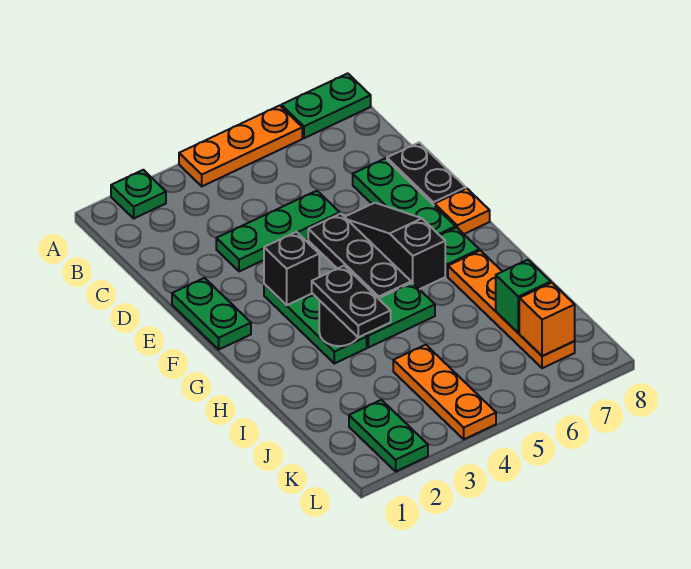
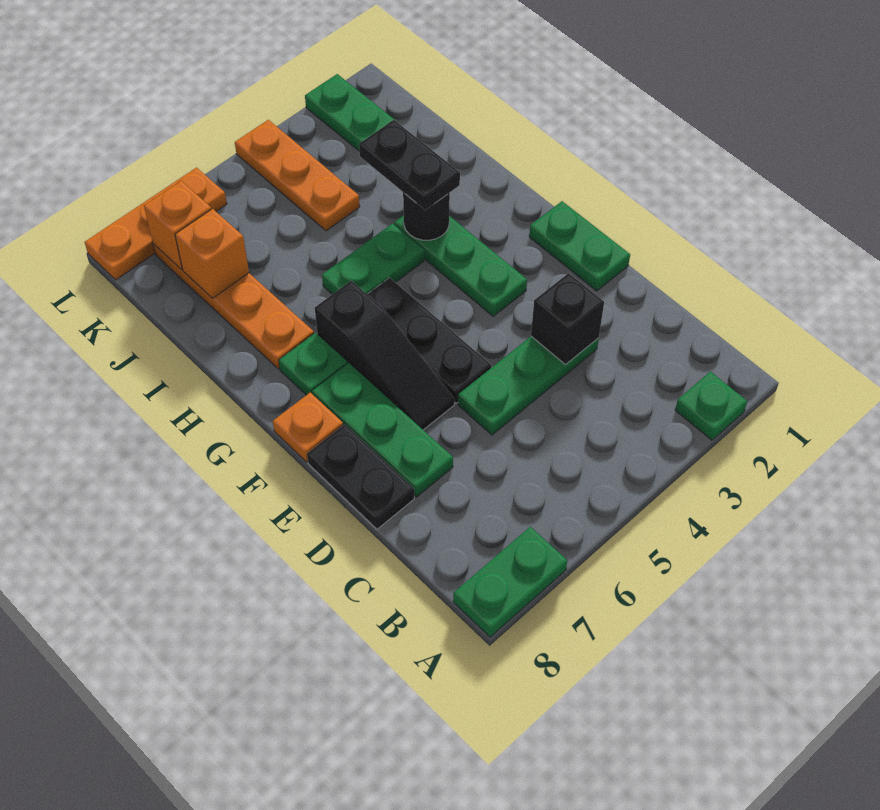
orange plate A4:A6 level 1 -> orange plate L6:L8 level 1
black brick F3 level 2 -> black brick D3 level 2
green brick J7 level 2 -> orange brick J7 level 2

